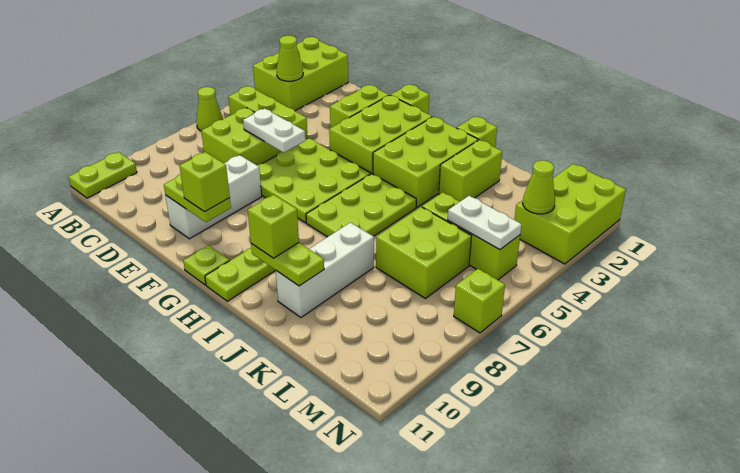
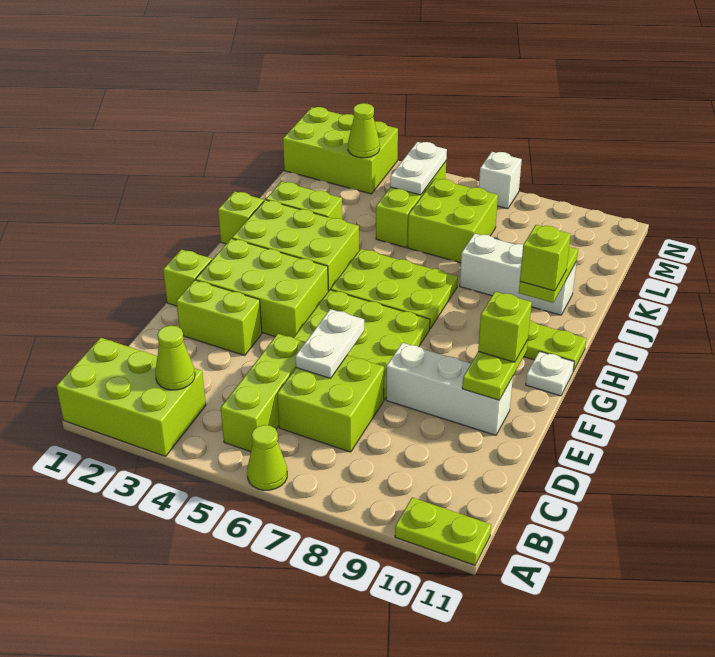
lime plate G11 level 1 -> white plate G11 level 1
lime brick N7 level 1 -> white brick N7 level 1

